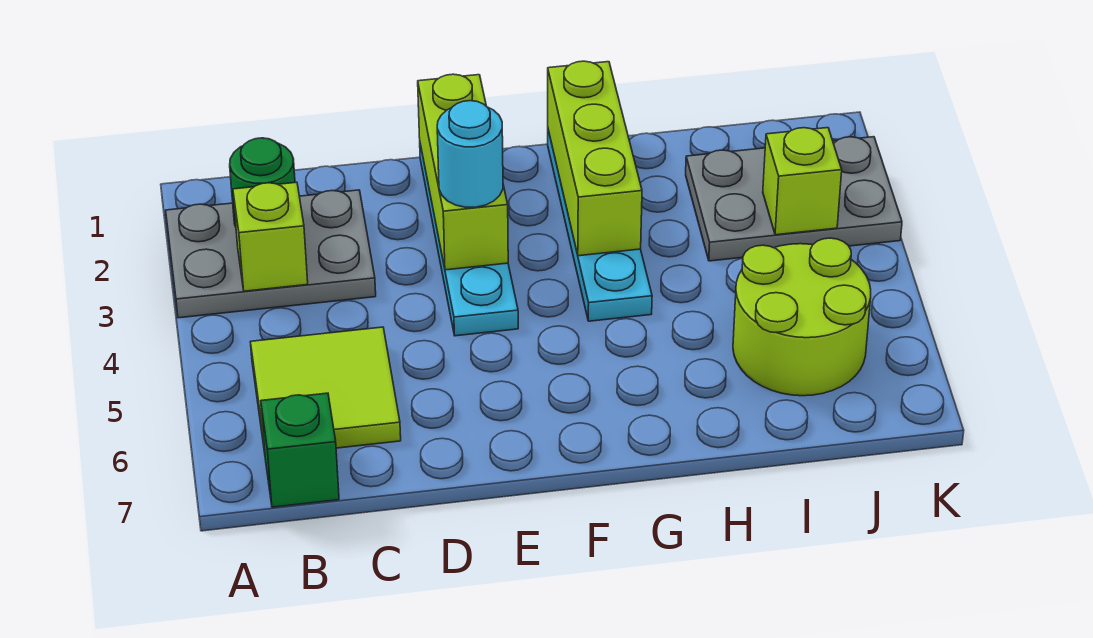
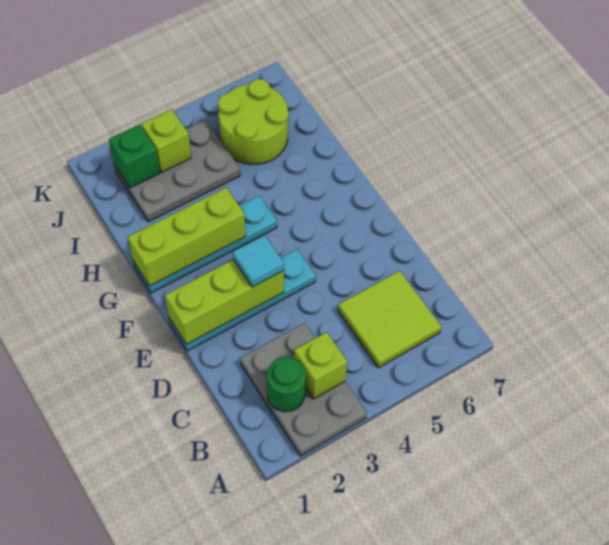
green brick B7 level 1 -> green brick J2 level 2
cyan round brick E3 level 3 -> cyan tile E3 level 3
grey plate I2:K3 level 1 -> grey plate I2:J4 level 1

